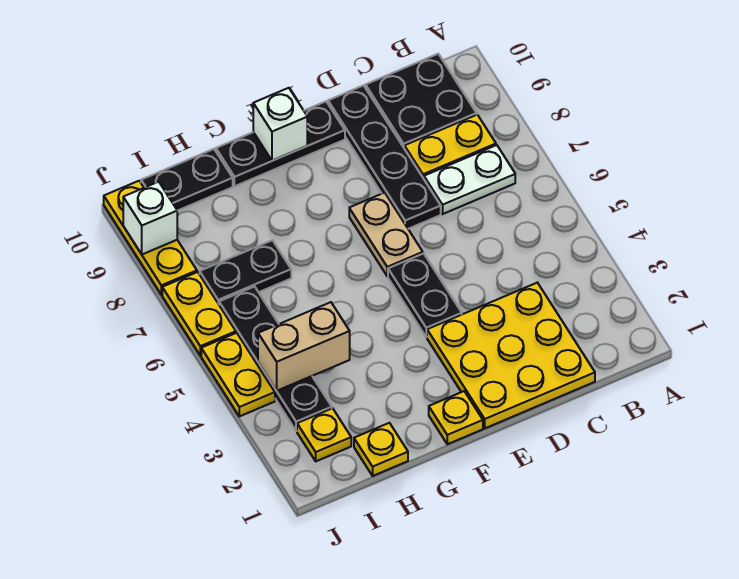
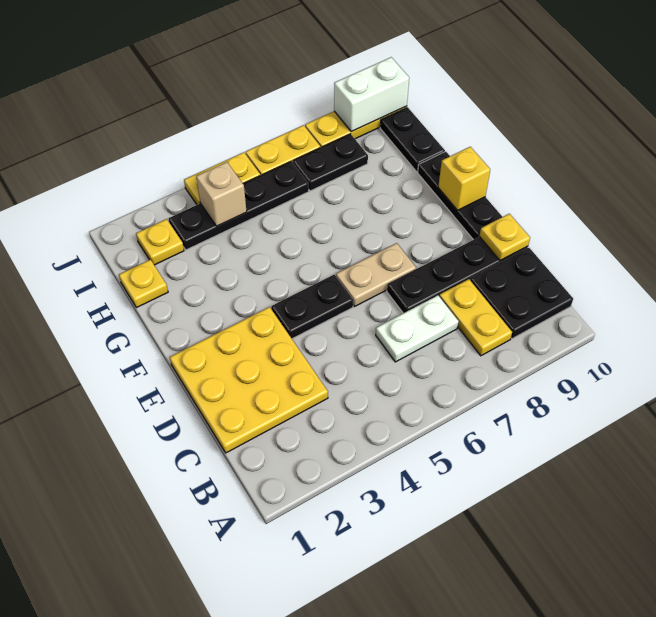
white plate B7:C7 level 1 -> white plate C6:C7 level 1
yellow plate F1 level 1 -> yellow plate D10 level 2
white brick F10 level 2 -> yellow brick F10 level 2
tan brick H4:I4 level 2 -> tan brick I4 level 2
black plate H7:I7 level 1 -> black plate I7:I8 level 1
white brick J9 level 2 -> white brick J9:J10 level 2

